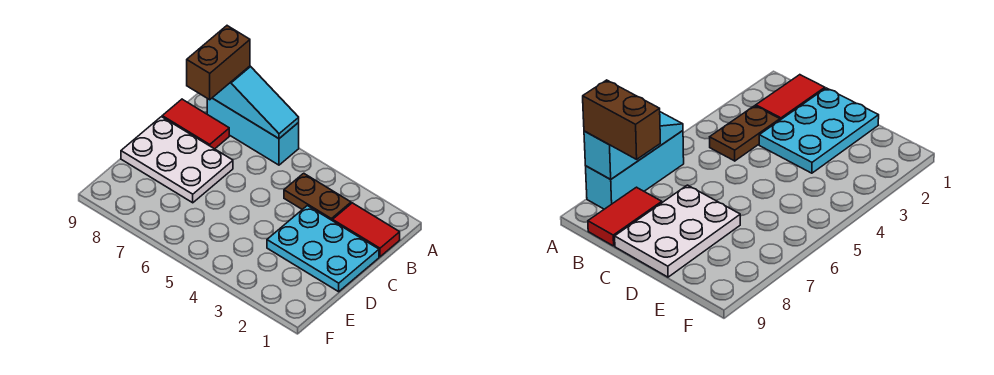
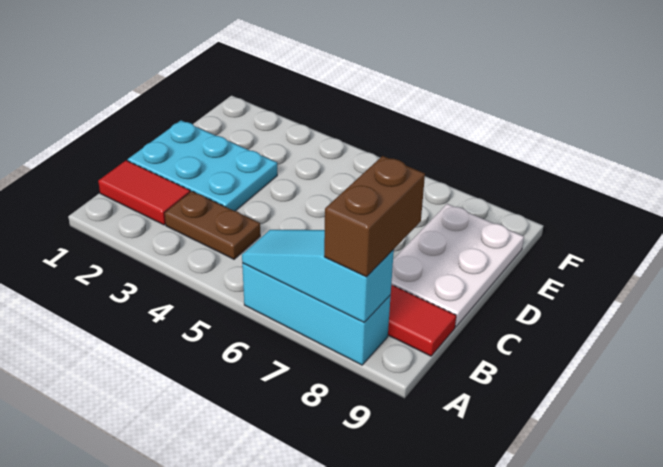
white plate C7:D9 level 1 -> white plate C8:E9 level 1

